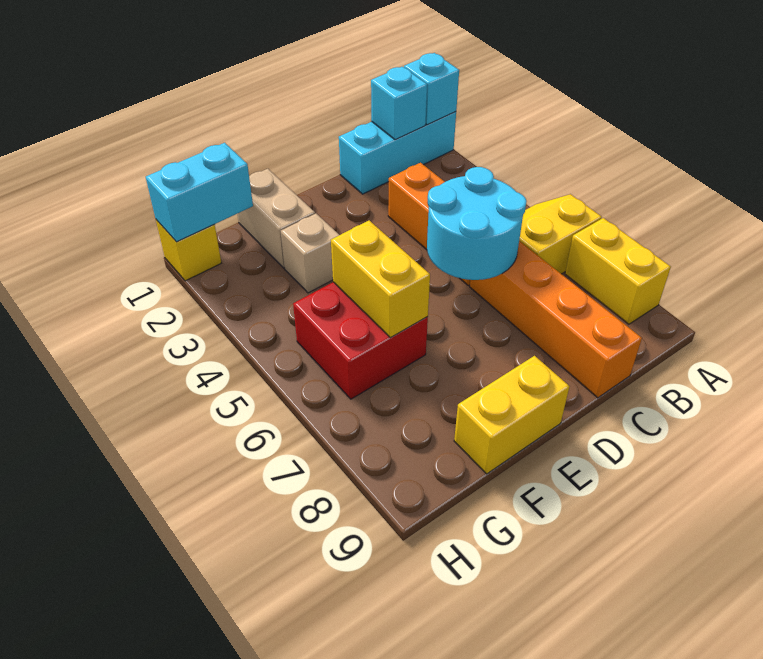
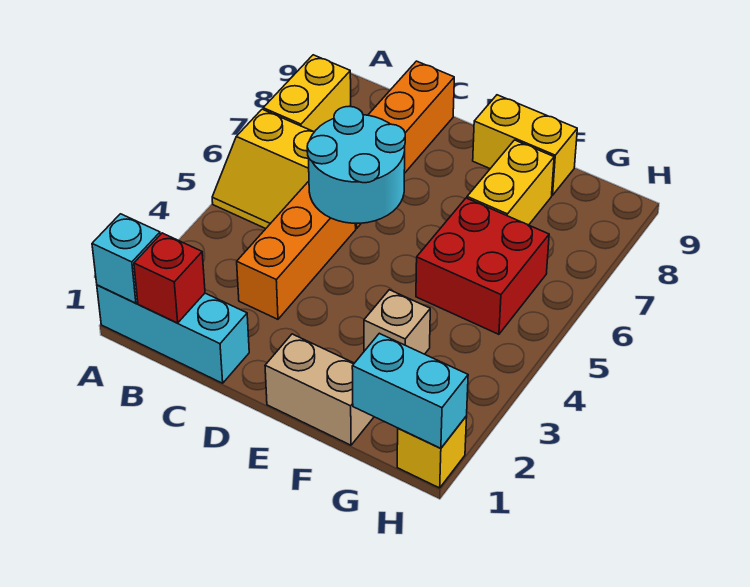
cyan brick B1 level 2 -> red brick B1 level 2
tan brick F1:F2 level 1 -> tan brick E1:F1 level 1
yellow brick F5:F6 level 2 -> yellow brick F7:F8 level 1

